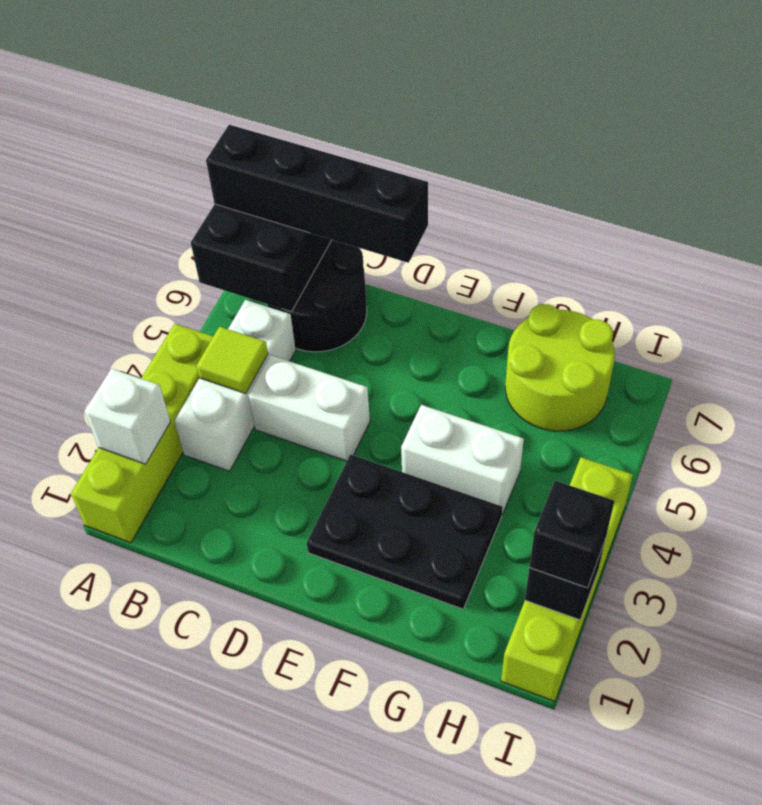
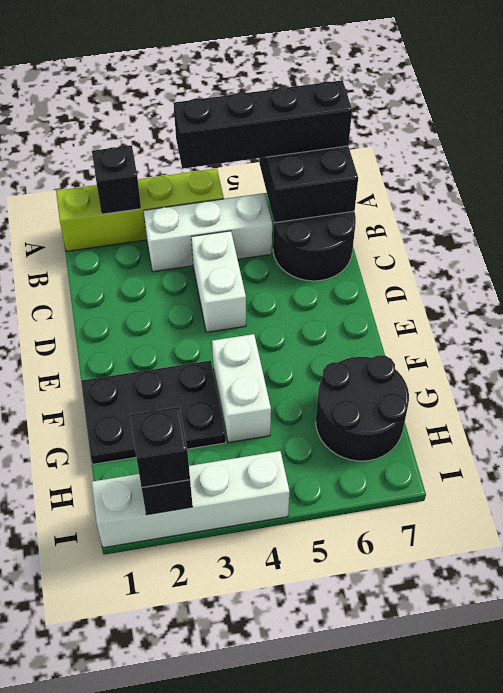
white brick A2 level 2 -> black brick A2 level 2
black brick A7:D7 level 3 -> black brick A4:A7 level 3
lime tile B4 level 2 -> none
black plate E2:G3 level 1 -> black plate F1:G3 level 1
lime round brick G6:H7 level 1 -> black round brick G6:H7 level 1
lime brick I1:I4 level 1 -> white brick I1:I4 level 1

